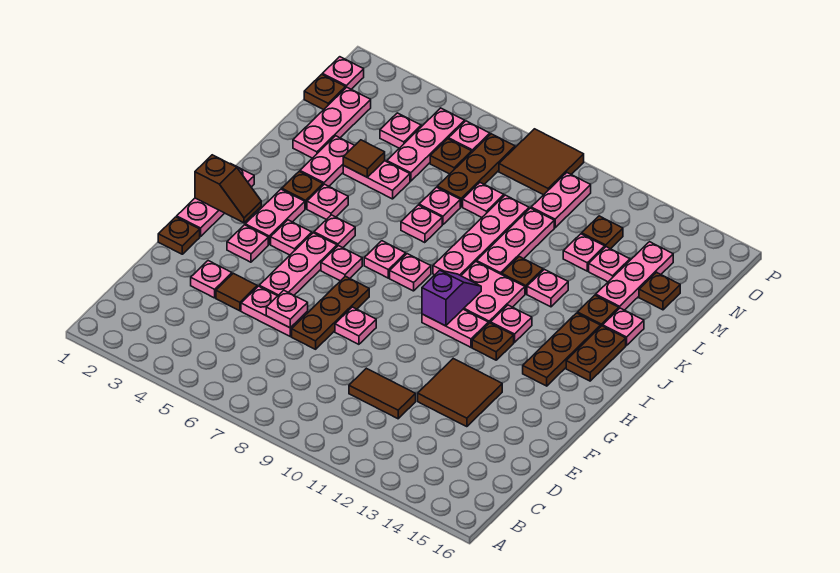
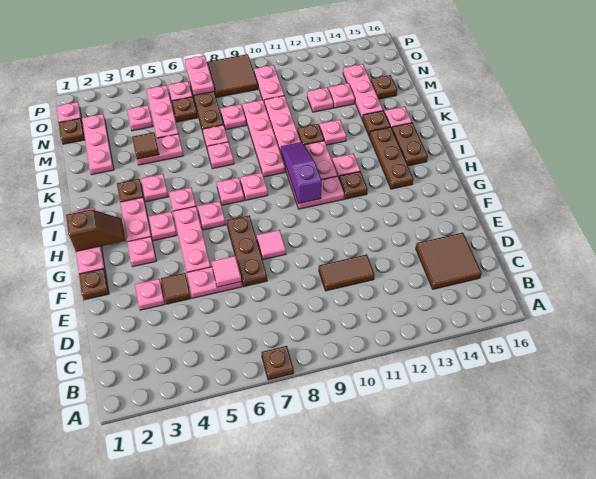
pink plate E6 level 2 -> pink tile E6 level 2
brown tile E12:F13 level 1 -> brown tile C14:D15 level 1
pink plate F8 level 1 -> pink tile F8 level 1
purple slope H10:I10 level 2 top H -> purple slope H10:J10 level 2 top H
pink plate K3:L3 level 1 -> pink plate O7:P7 level 2
brown plate N12 level 1 -> brown plate A7 level 1

